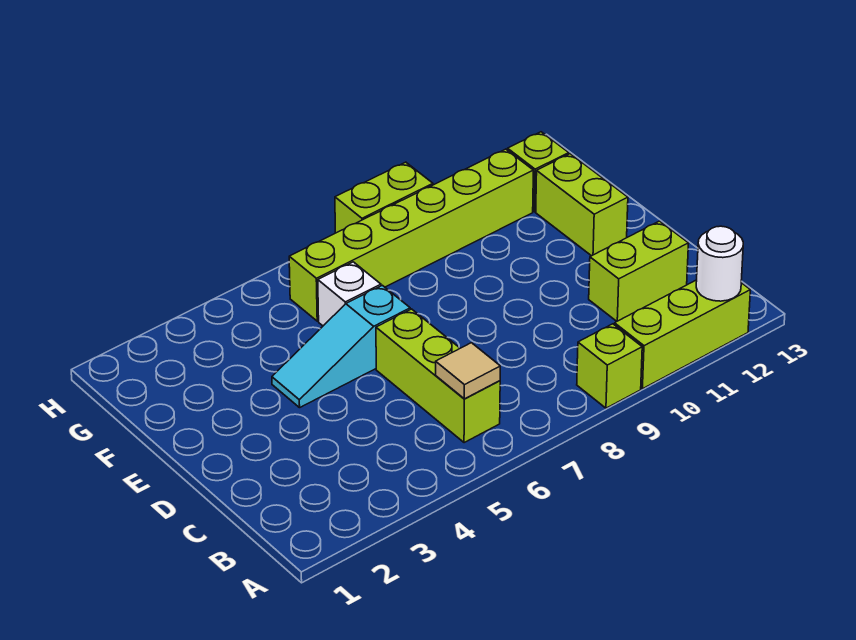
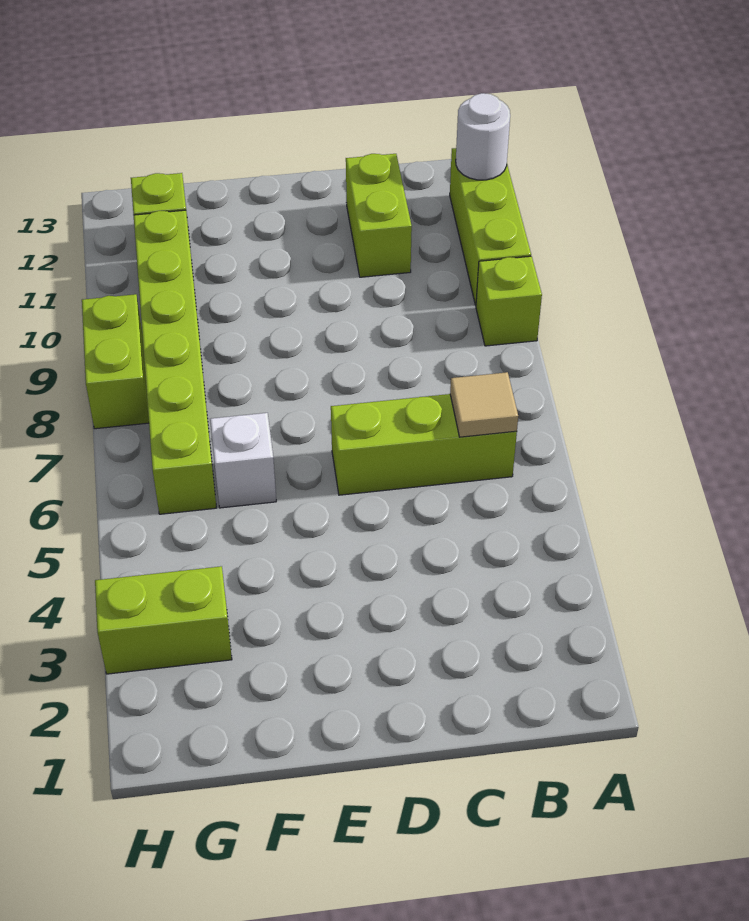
cyan slope E4:E6 level 1 top 6 -> none
lime brick E12:F12 level 1 -> lime brick G3:H3 level 1

